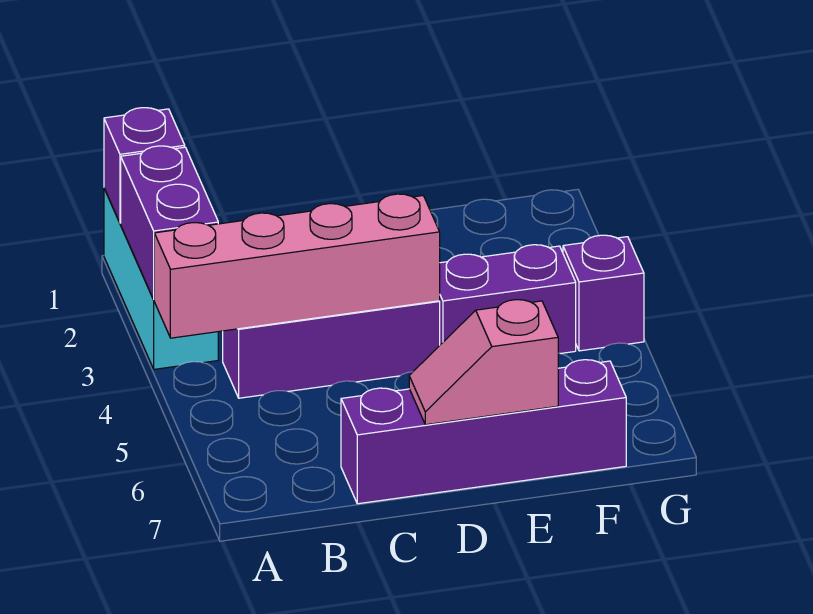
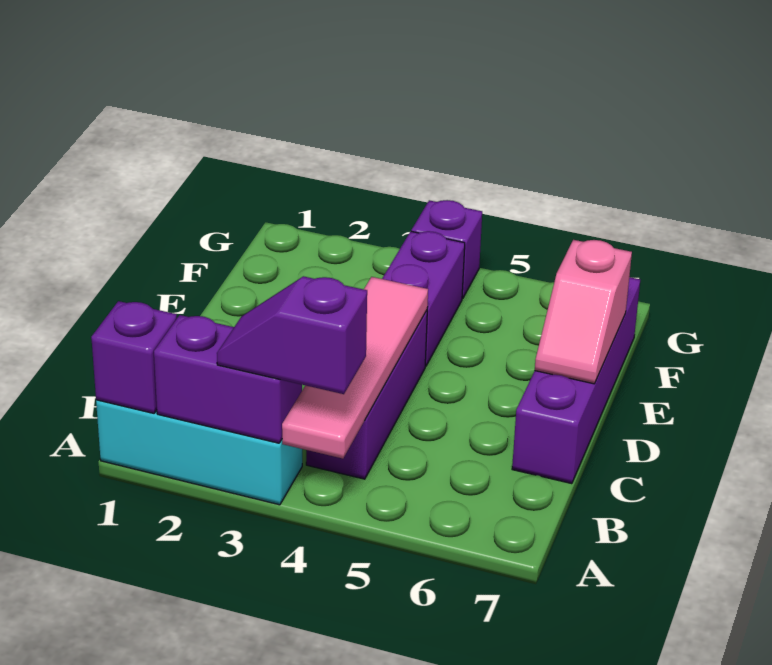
none -> purple slope A3:A4 level 3 top 4
pink brick A4:D4 level 2 -> pink tile A4:D4 level 2

